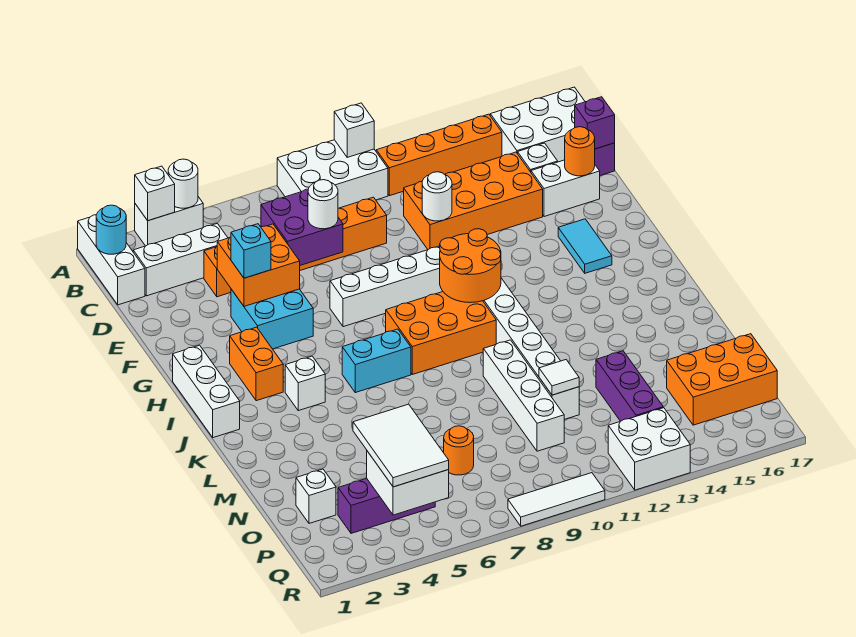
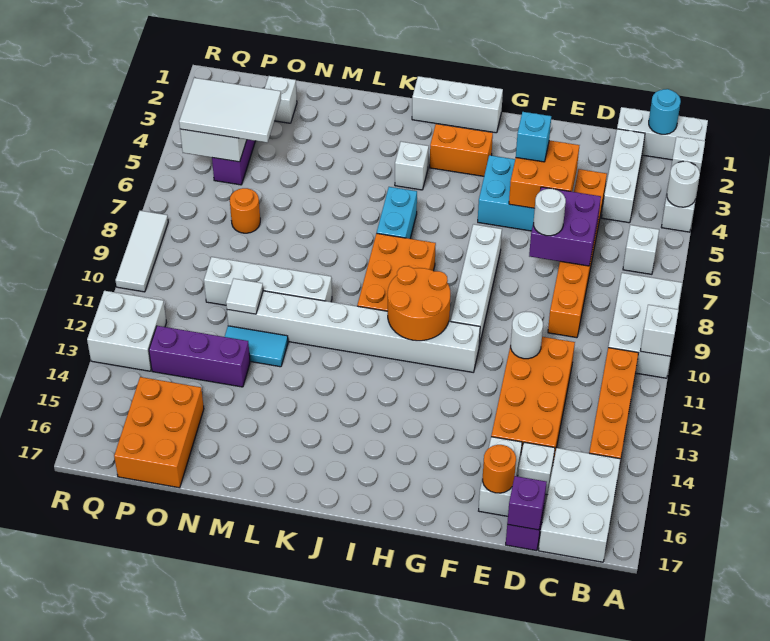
none -> white brick B6 level 1
cyan tile G15:H15 level 1 -> cyan tile M12:N12 level 1

